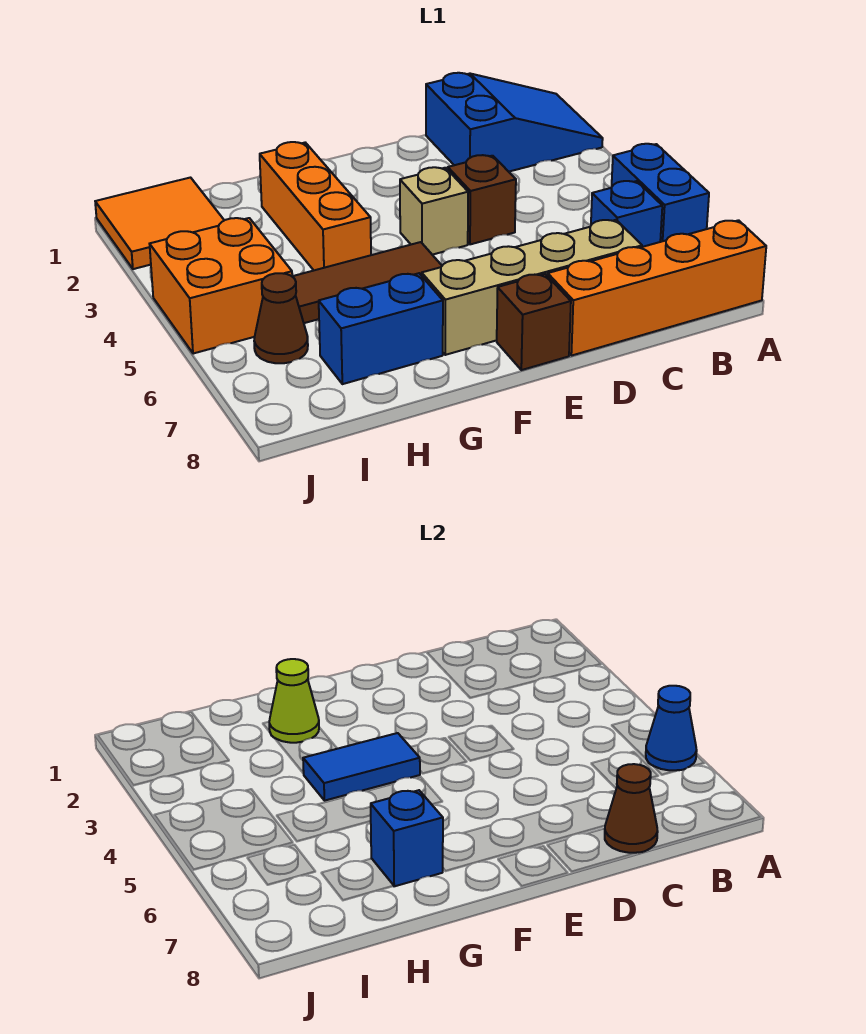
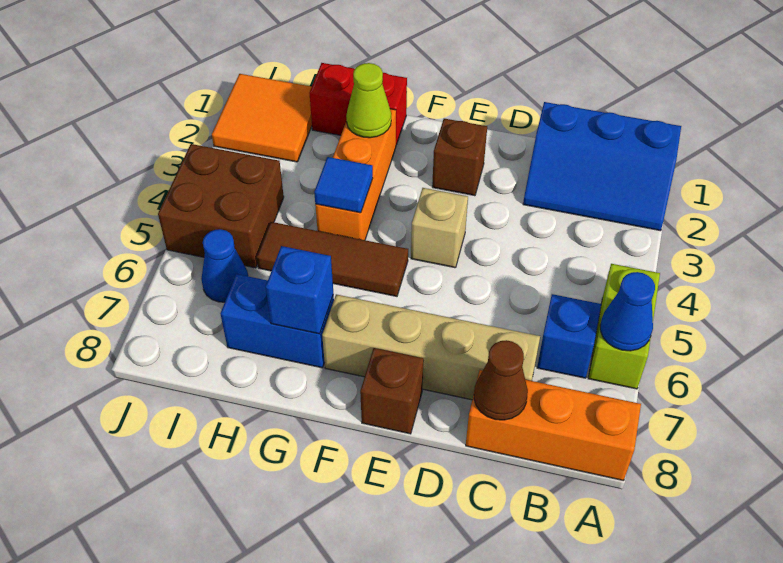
blue slope A1:C2 level 1 top C -> blue slope A1:C2 level 1 top 1
blue brick A5:A6 level 1 -> lime brick A5:A6 level 1
orange brick A8:D8 level 1 -> orange brick A8:C8 level 1
brown brick D4 level 1 -> brown brick E2 level 1
blue tile F4:G4 level 2 -> blue tile G4 level 2
none -> red brick G1:H1 level 1
orange brick I4:J5 level 1 -> brown brick I4:J5 level 1
brown cone I6 level 1 -> blue cone I6 level 1

